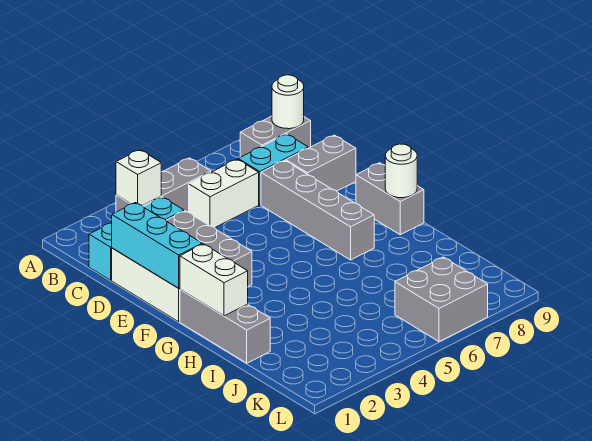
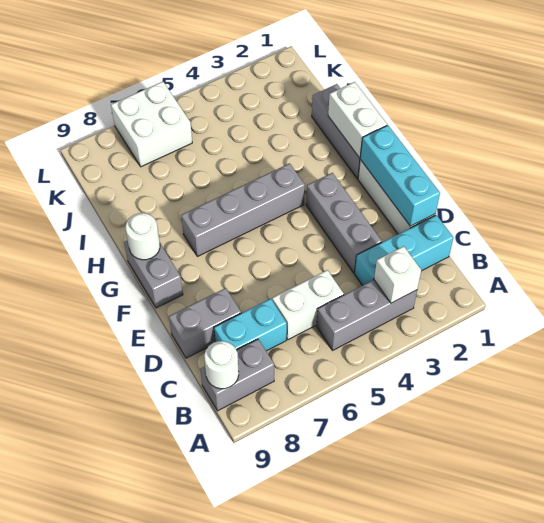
grey brick D7:G7 level 1 -> grey brick G4:G7 level 1
grey brick K6:L7 level 1 -> white brick K6:L7 level 1

